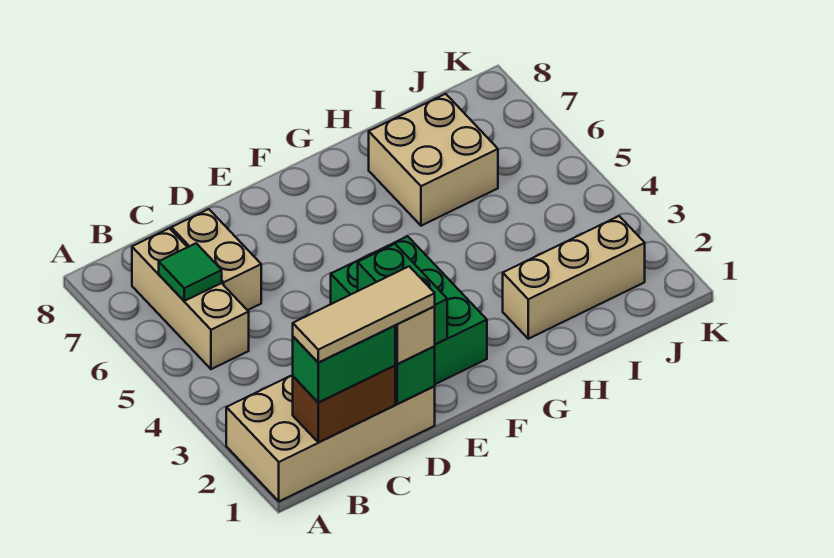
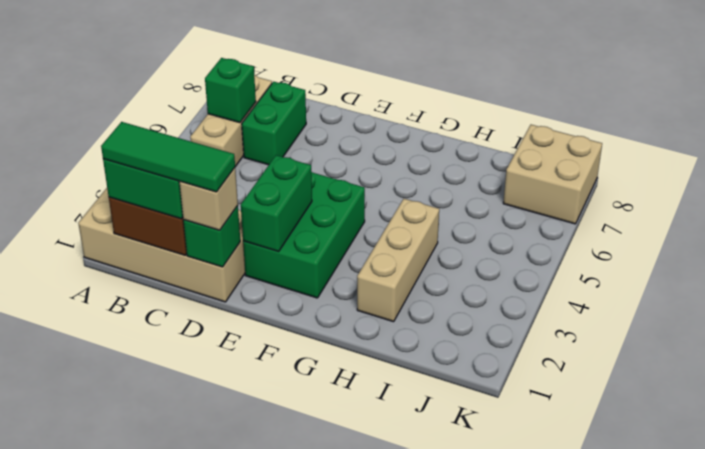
tan tile B1:D1 level 4 -> green tile B1:D1 level 4
green tile B6 level 2 -> green brick B6 level 2
tan brick C6:C7 level 1 -> green brick C6:C7 level 1
tan brick H2:J2 level 1 -> tan brick H2:H4 level 1
tan brick H6:I7 level 1 -> tan brick J7:K8 level 1

